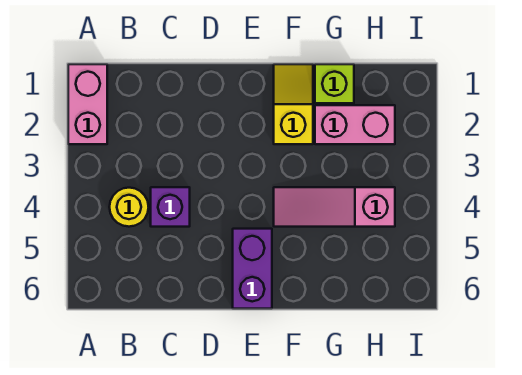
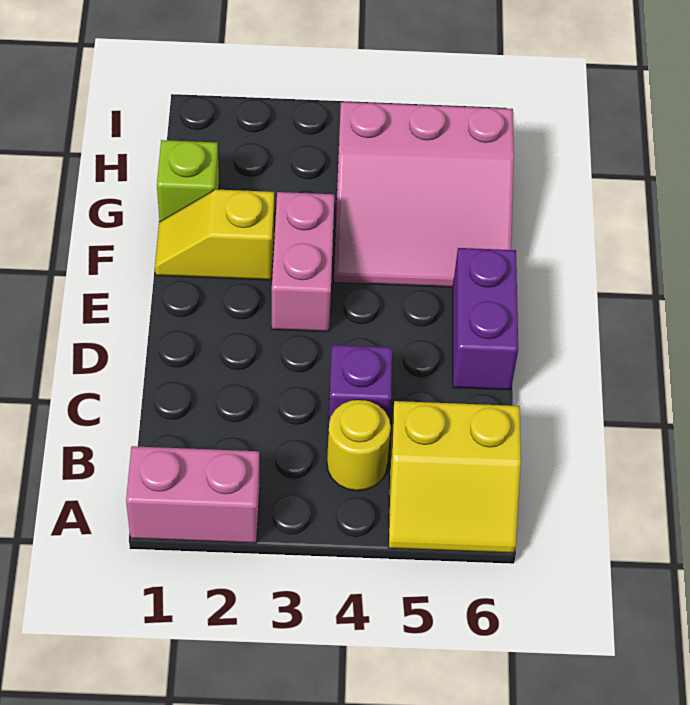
none -> yellow slope A5:B6 level 1 top B
purple brick E5:E6 level 1 -> purple brick D6:E6 level 1
pink slope F4:H4 level 1 top H -> pink slope F4:H6 level 1 top H
pink brick G2:H2 level 1 -> pink brick E3:F3 level 1

